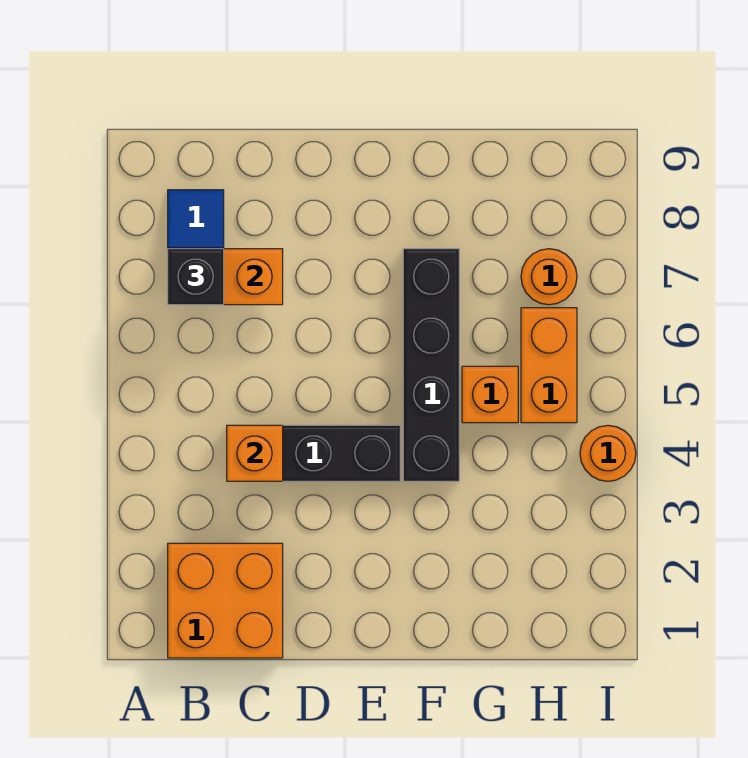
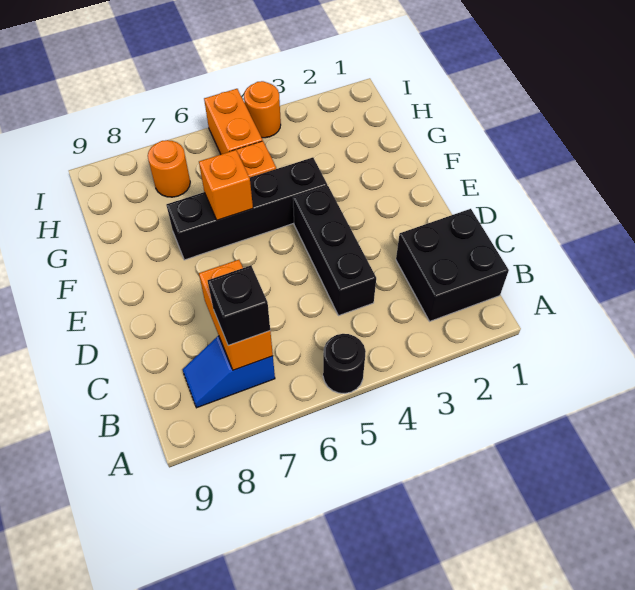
none -> black round brick A5 level 1
orange brick B1:C2 level 1 -> black brick B1:C2 level 1
orange brick C4 level 2 -> orange brick F6 level 2
orange brick H5:H6 level 1 -> orange brick H5:I5 level 1

